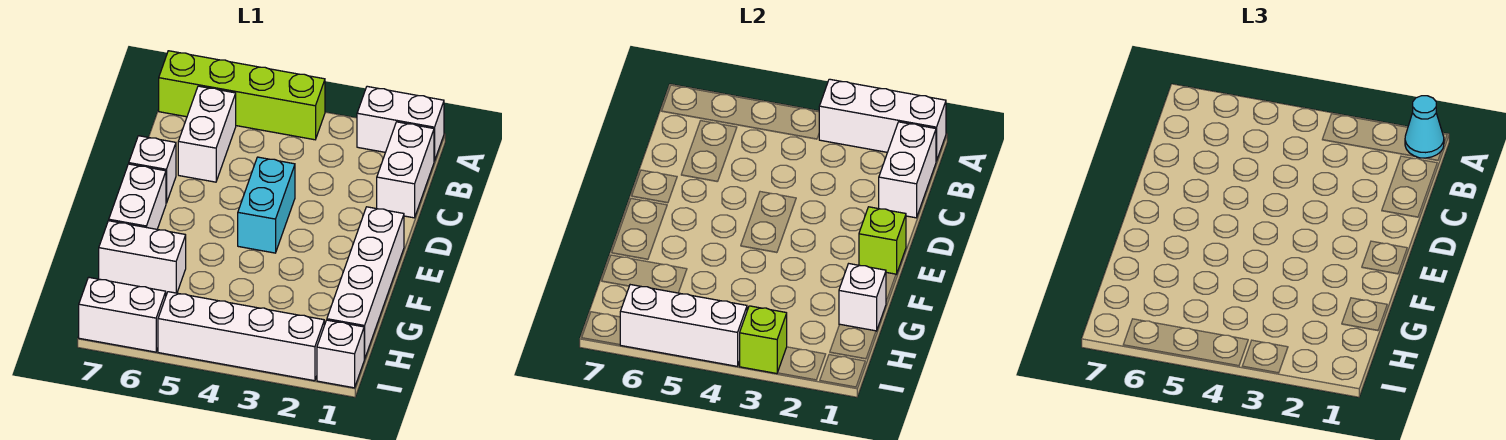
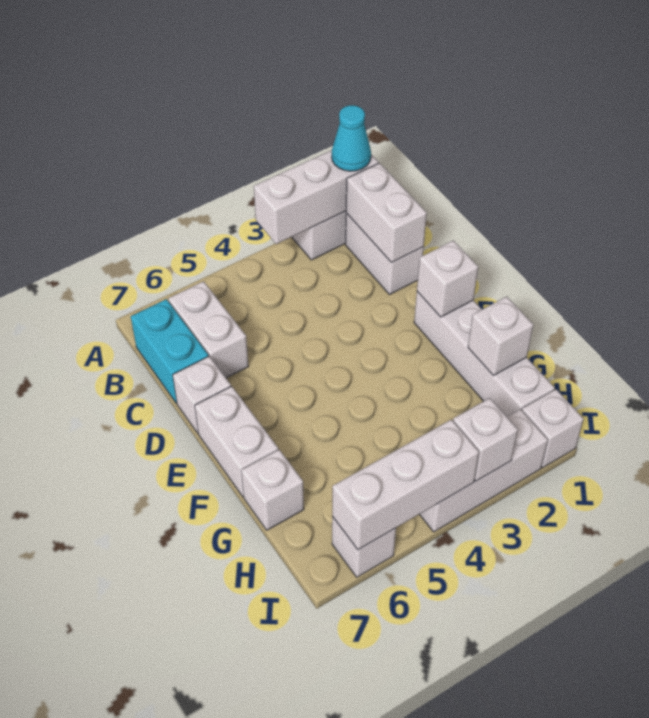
lime brick A4:A7 level 1 -> none
cyan brick D4:E4 level 1 -> cyan brick B7:C7 level 1
lime brick E1 level 2 -> white brick E1 level 2
white brick G6:G7 level 1 -> white brick G7 level 1
white brick I2:I5 level 1 -> white brick I2:I4 level 1
lime brick I3 level 2 -> white brick I3 level 2
white brick I6:I7 level 1 -> white brick I6 level 1

